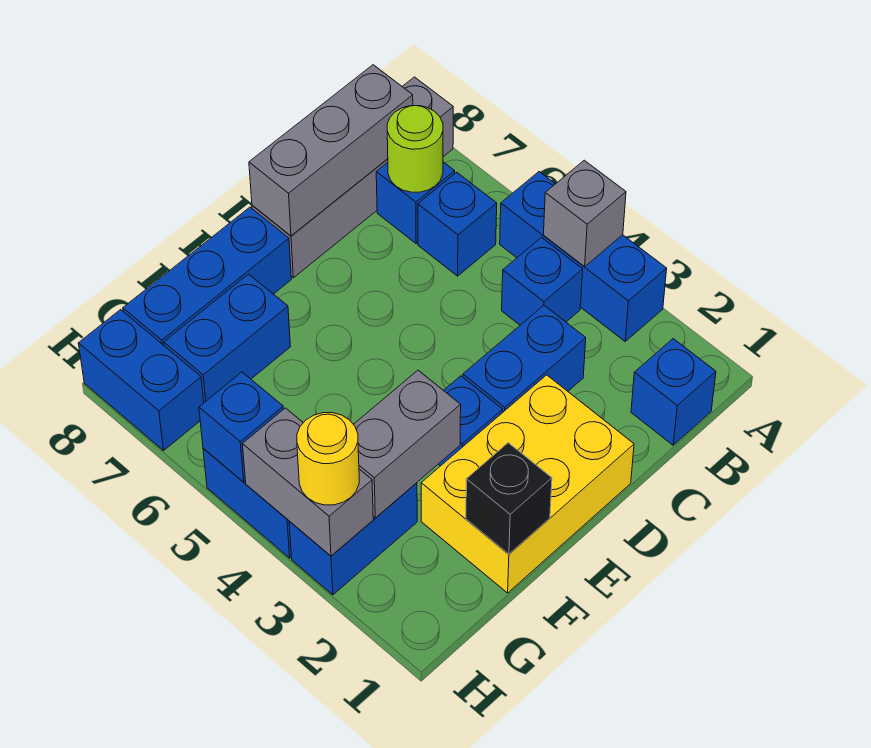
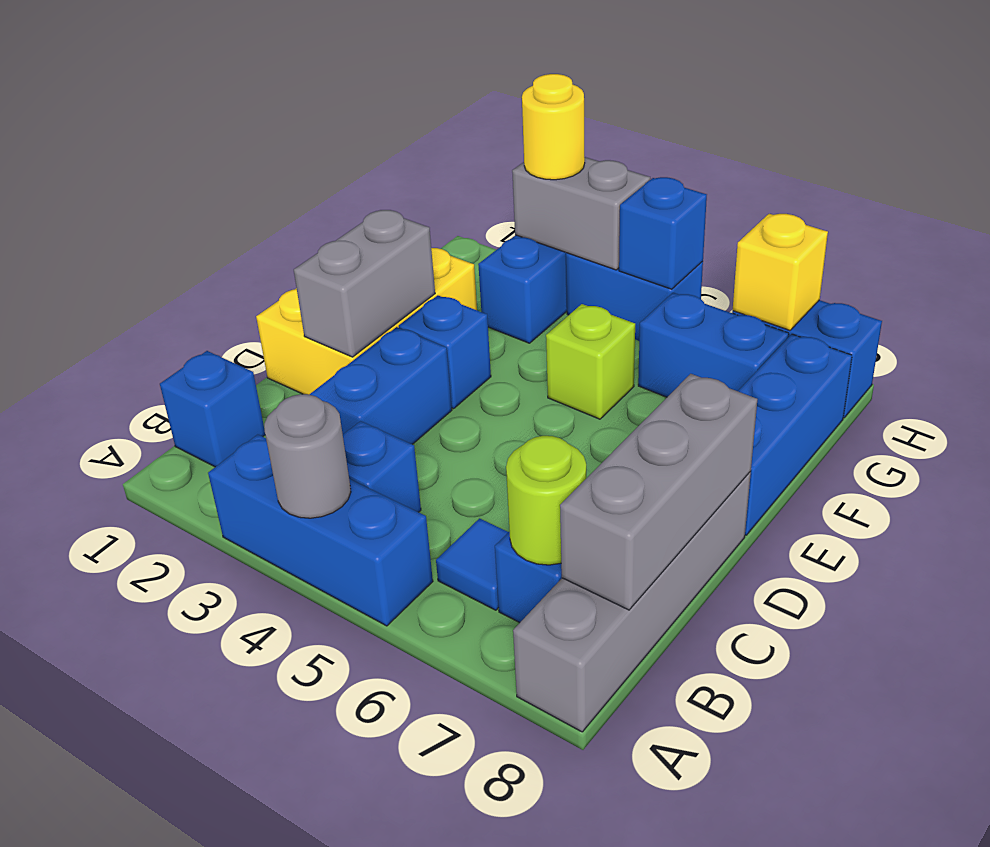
grey brick A4 level 2 -> grey round brick A4 level 2
blue brick B6 level 1 -> blue tile B6 level 1
black brick F1 level 2 -> none
grey brick F3:G3 level 2 -> grey brick D2:E2 level 2
none -> lime brick F5 level 1
blue brick F7:G7 level 1 -> blue brick G6:G7 level 1
none -> yellow brick H7 level 2

